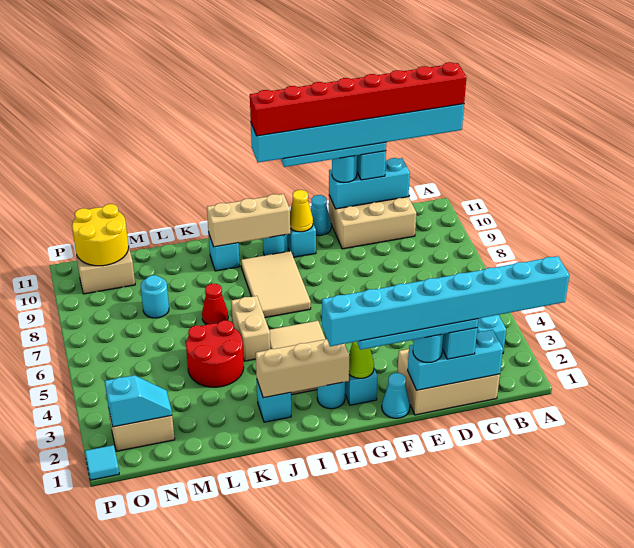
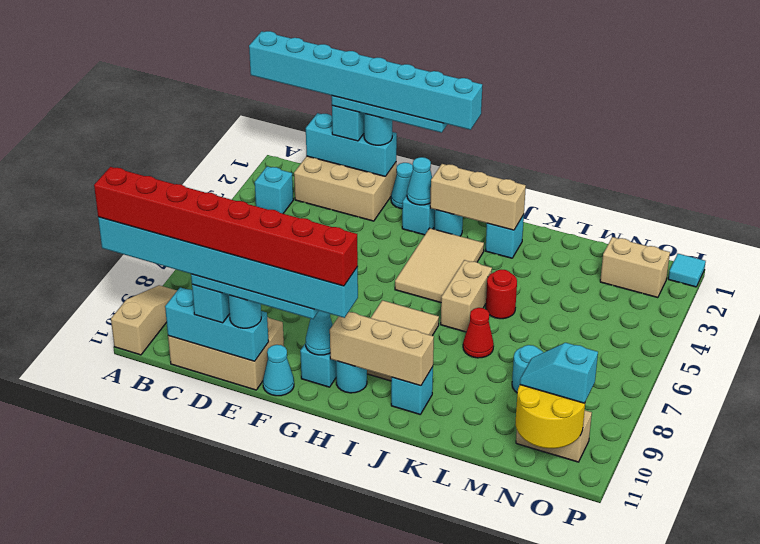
none -> tan slope A9:A11 level 1 top 11
lime cone G2 level 2 -> cyan cone G2 level 2
yellow cone G10 level 2 -> cyan cone G10 level 2
red round brick K4:L5 level 1 -> red round brick K5 level 1
cyan slope N2:O2 level 2 top O -> cyan slope N10:O10 level 3 top O

